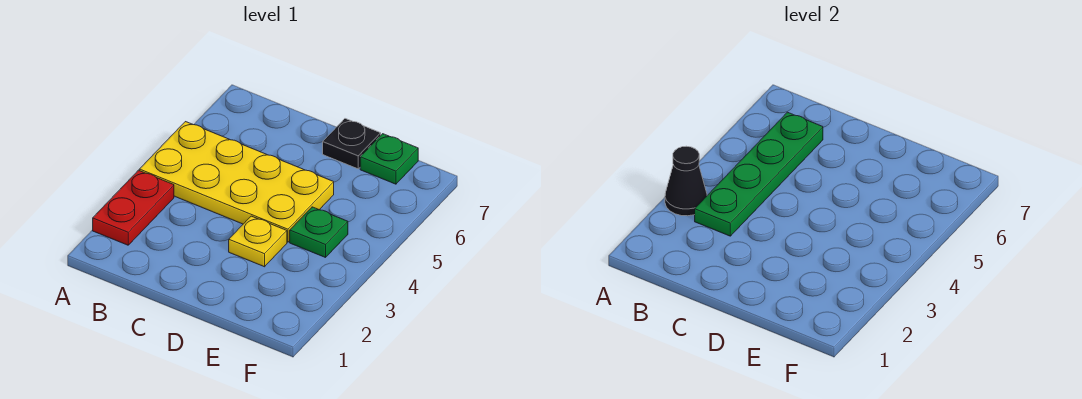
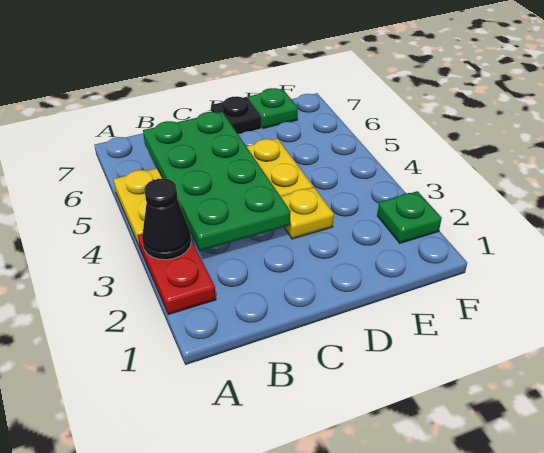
green plate B3:B6 level 2 -> green plate B3:C6 level 2
green plate E4 level 1 -> green plate F2 level 1

